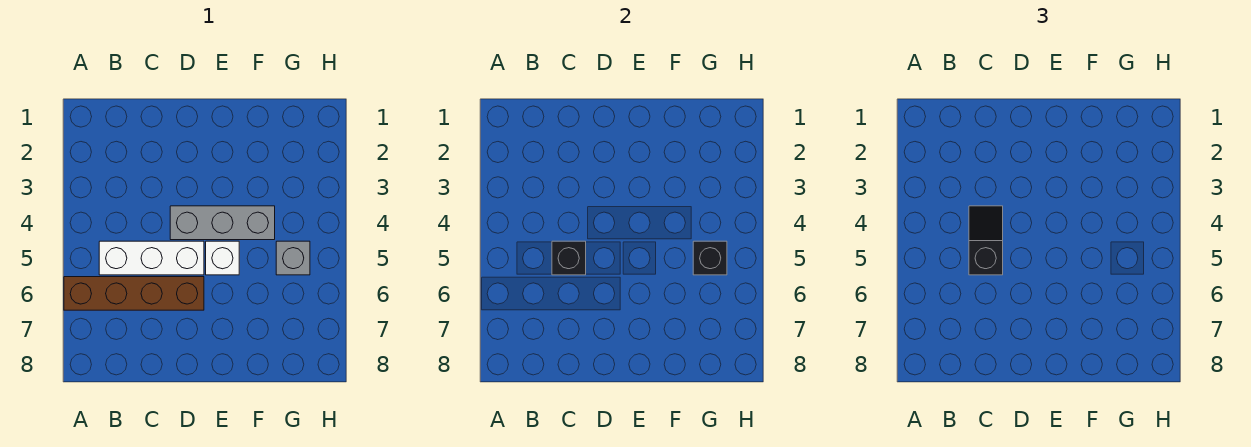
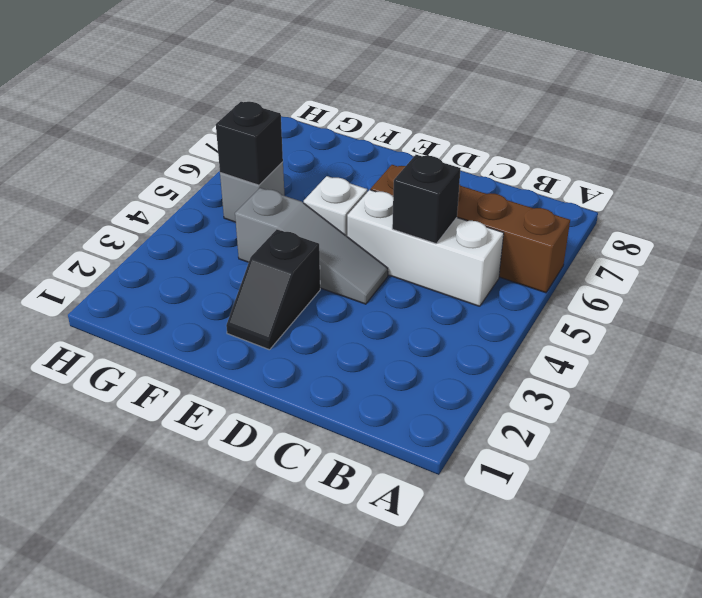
black slope C4:C5 level 3 top 5 -> black slope E2:E3 level 1 top 3
grey brick D4:F4 level 1 -> grey slope D4:F4 level 1 top F

